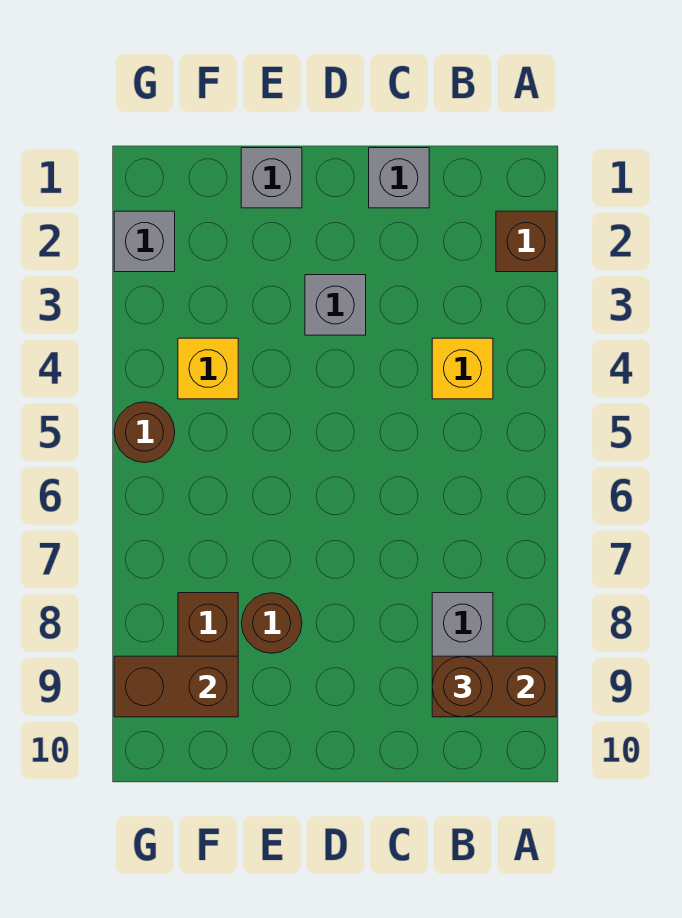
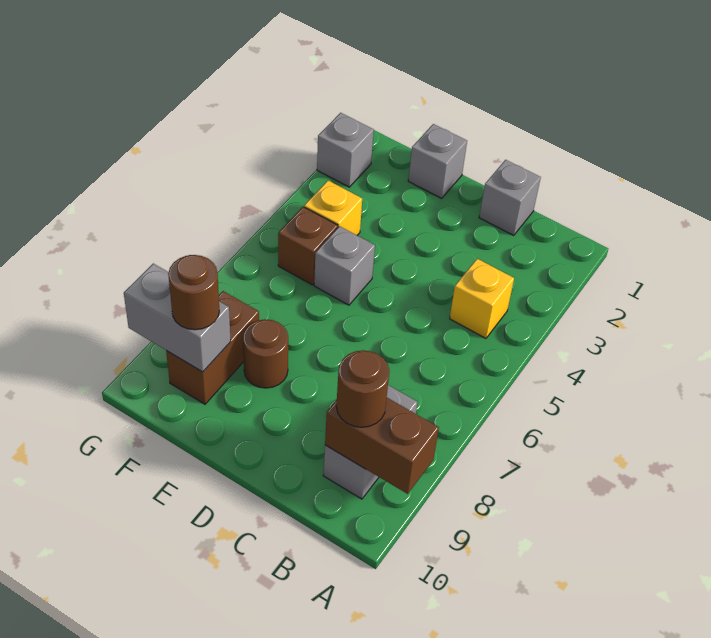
brown brick A2 level 1 -> brown brick F5 level 1
grey brick D3 level 1 -> grey brick E5 level 1
brown brick F9:G9 level 2 -> grey brick F9:G9 level 2
brown round brick G5 level 1 -> brown round brick F9 level 3

